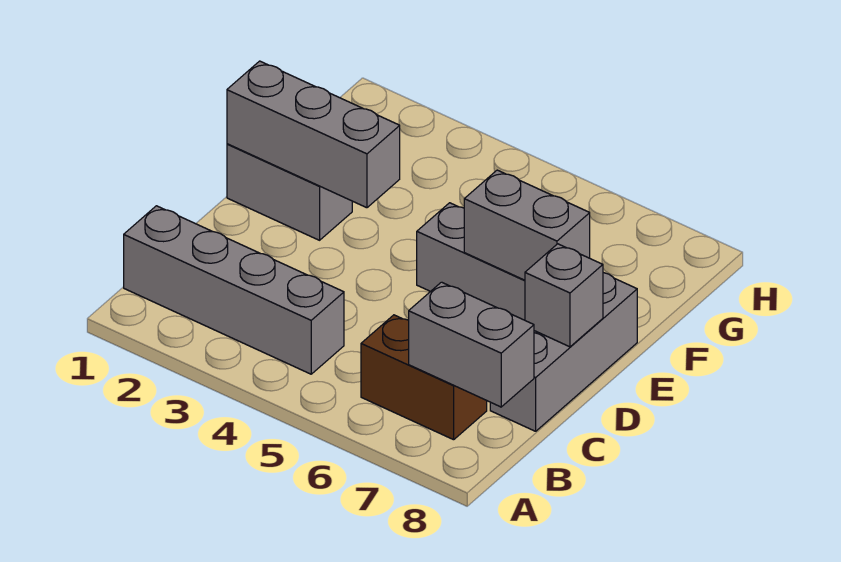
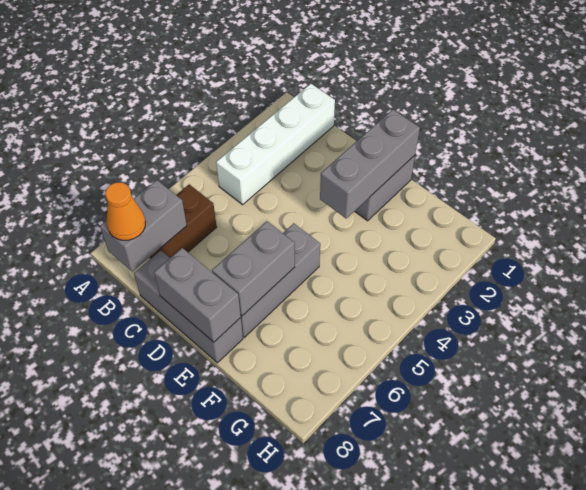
grey brick B1:B4 level 1 -> white brick B1:B4 level 1
none -> orange cone B8 level 3
grey brick D8 level 2 -> grey brick D8:E8 level 2

